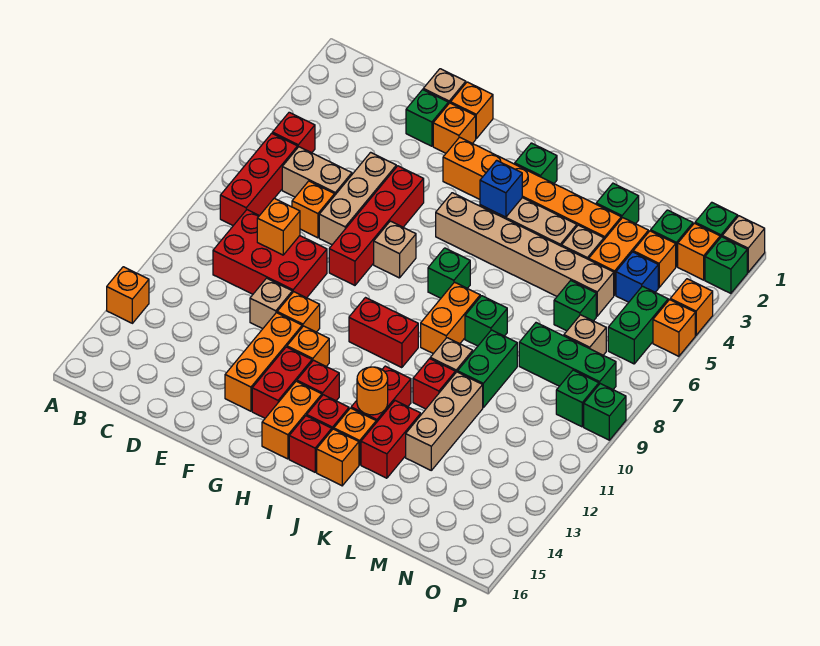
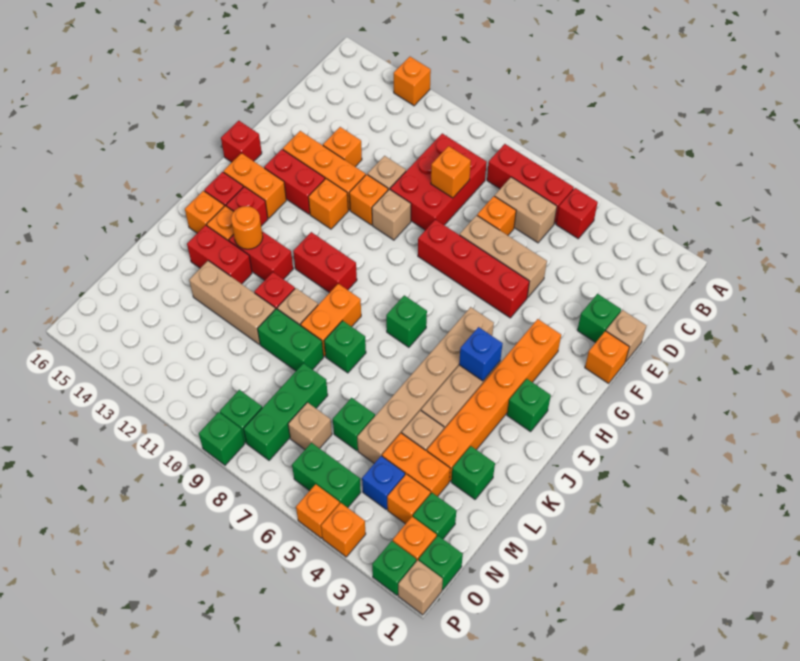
tan brick C6:D6 level 1 -> tan brick C6:C7 level 1
orange brick F2 level 1 -> orange brick E13 level 1
tan brick G7 level 1 -> tan brick F10 level 1
red brick H10:I10 level 1 -> red brick I10:I11 level 1
red brick H13 level 1 -> red brick G16 level 1
orange brick J8:J9 level 1 -> orange brick J9:K9 level 1

